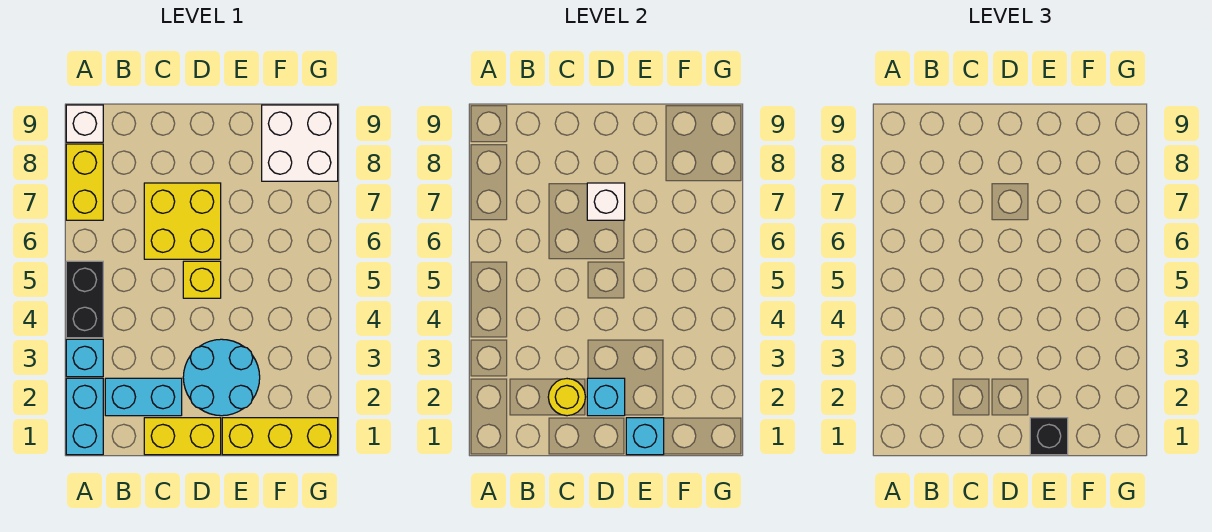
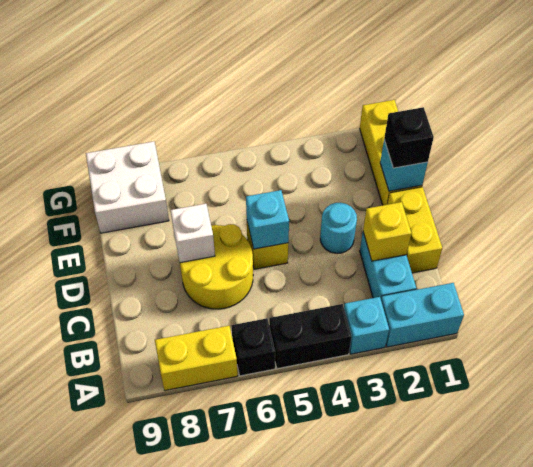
none -> black brick A6 level 1
white brick A9 level 1 -> none
yellow round brick C2 level 2 -> yellow brick C2 level 2
yellow brick C6:D7 level 1 -> yellow round brick C6:D7 level 1
cyan round brick D2:E3 level 1 -> cyan round brick D3 level 1
cyan brick D2 level 2 -> cyan brick D5 level 2

